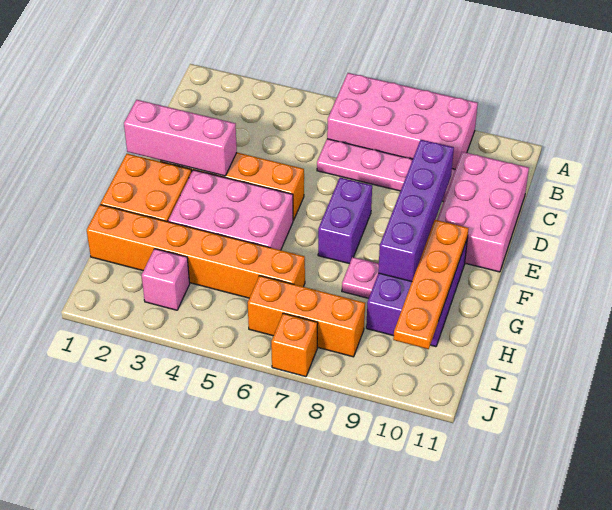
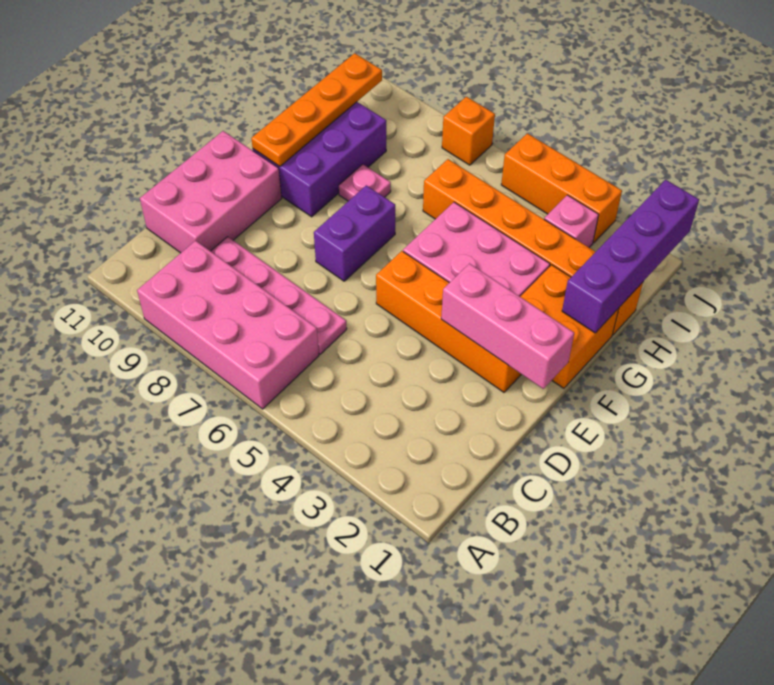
purple brick D9:G9 level 2 -> purple brick G1:J1 level 2
orange brick I6:I8 level 1 -> orange brick J3:J5 level 1

